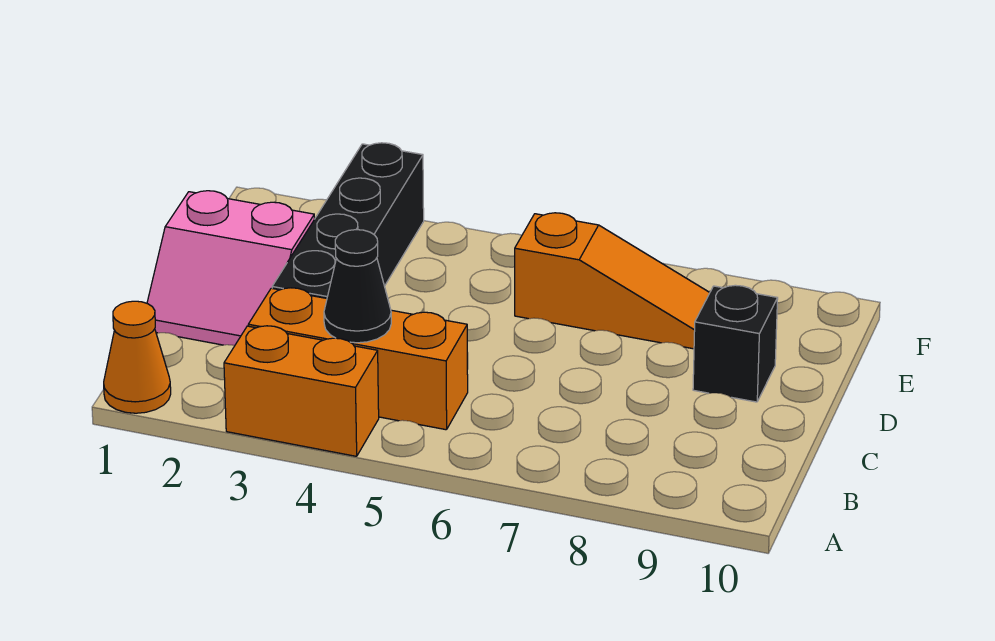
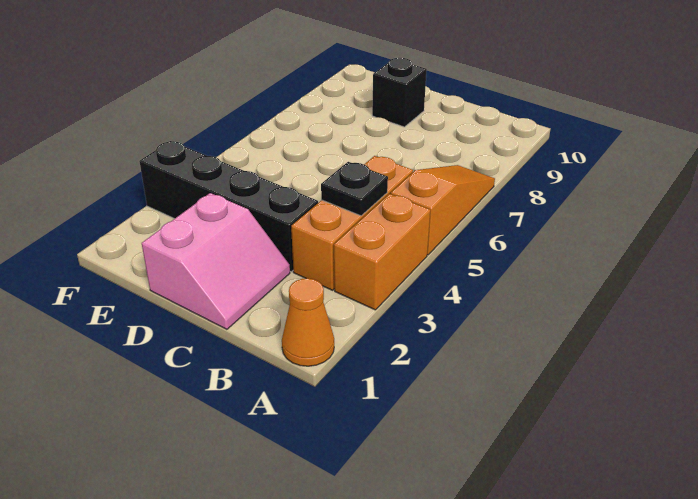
black cone B4 level 2 -> black plate B4 level 2
orange slope E6:E8 level 1 top 6 -> orange slope A5:A7 level 1 top 5

